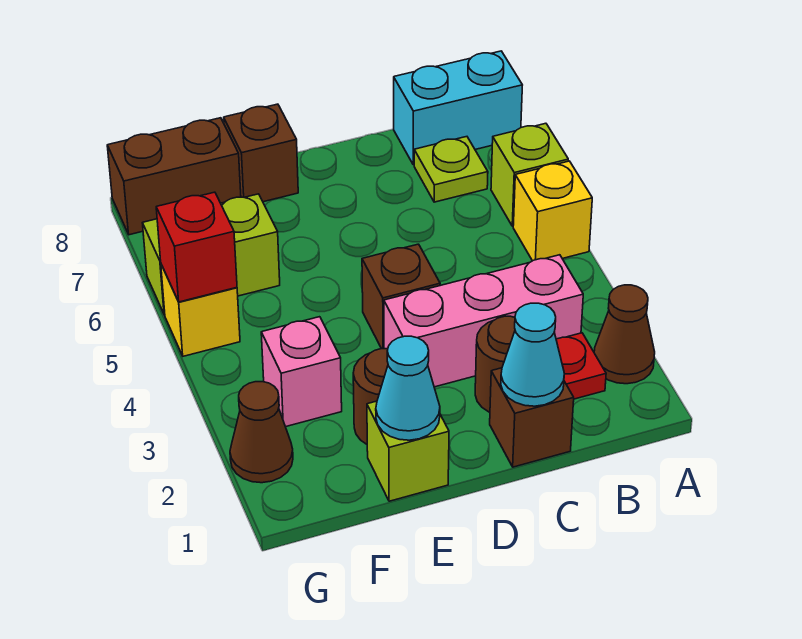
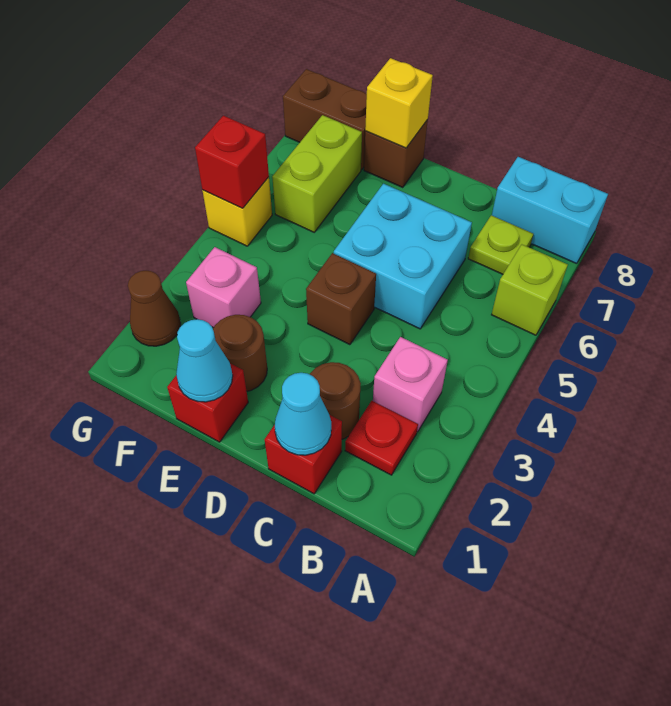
brown cone A2 level 1 -> none
yellow brick A5 level 1 -> yellow brick E8 level 2
pink brick B3:D3 level 1 -> pink brick B3 level 1
brown brick C1 level 1 -> red brick C1 level 1
none -> cyan brick C5:D6 level 1
lime brick E1 level 1 -> red brick E1 level 1
lime brick F6:G6 level 1 -> lime brick F6:F7 level 1

